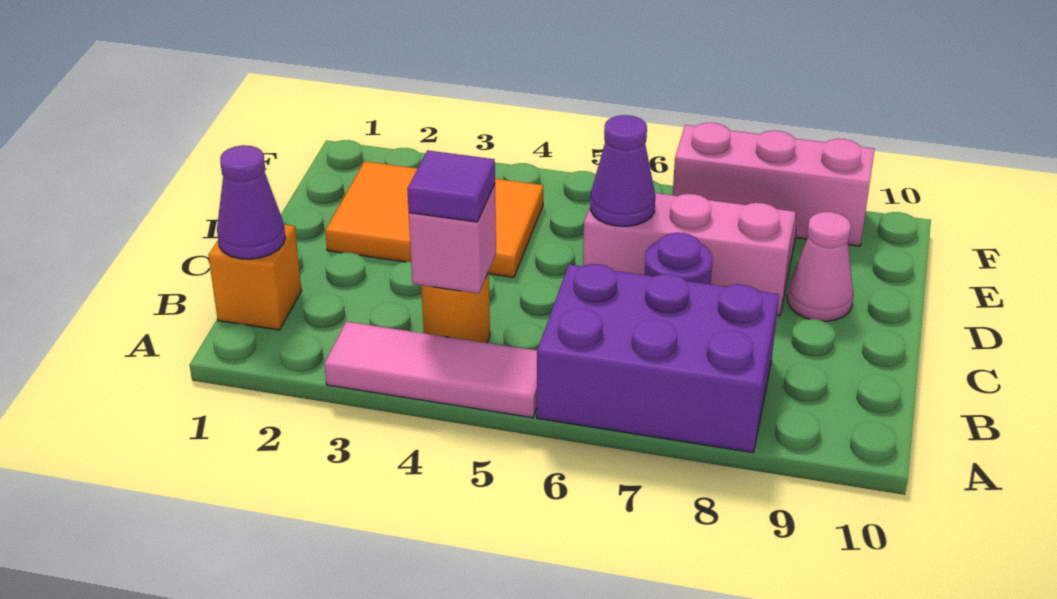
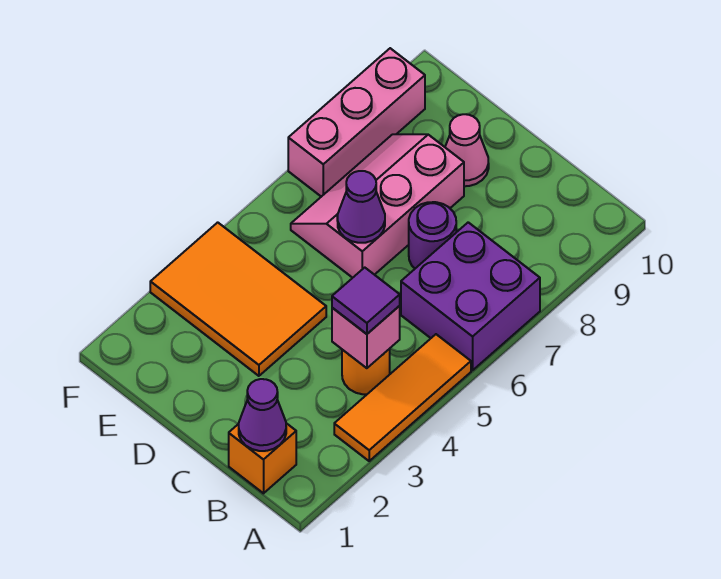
pink tile A3:A5 level 1 -> orange tile A3:A5 level 1
purple brick A6:B8 level 1 -> purple brick A6:B7 level 1
orange tile D2:E4 level 1 -> orange tile D3:F4 level 1

